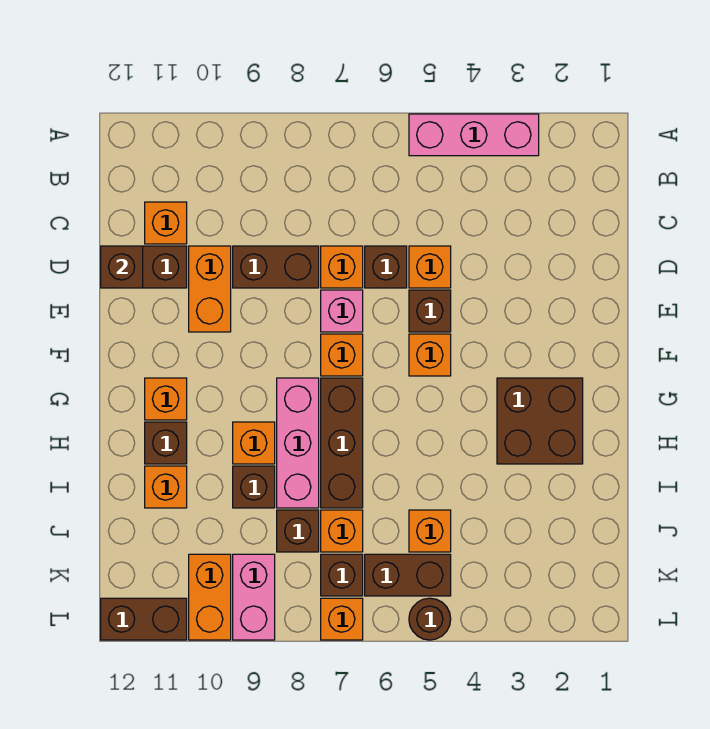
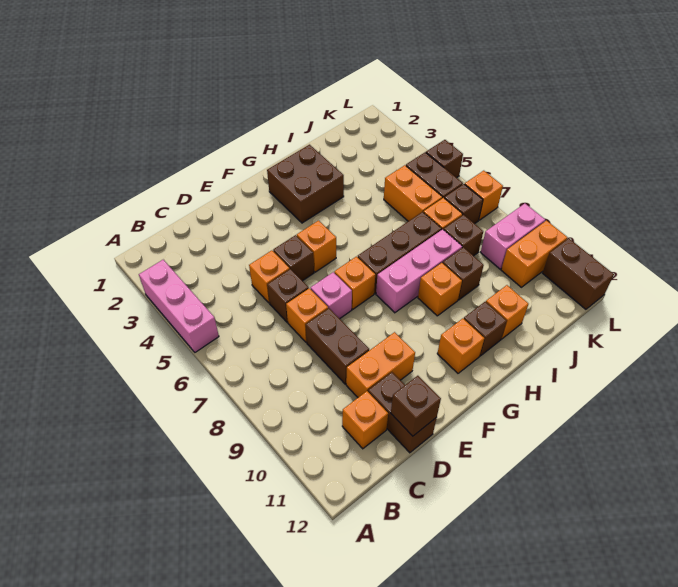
orange brick J5 level 1 -> orange brick J5:J6 level 1
brown round brick L5 level 1 -> brown brick L5 level 1

